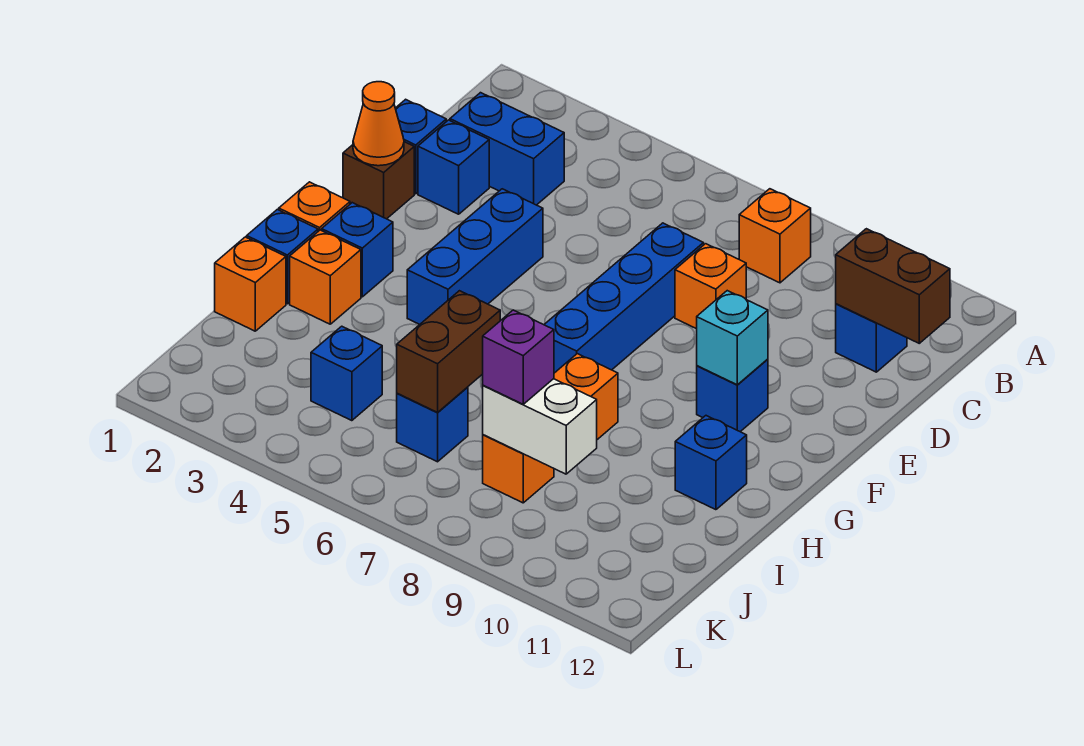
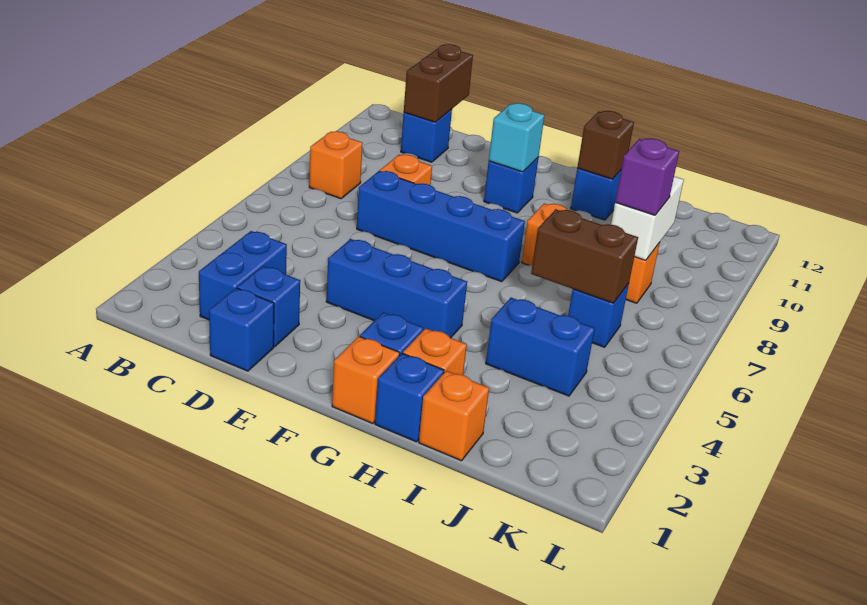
brown brick E1 level 1 -> brown brick H11 level 2
orange cone E1 level 2 -> none
blue brick J4 level 1 -> blue brick I4:J4 level 1

